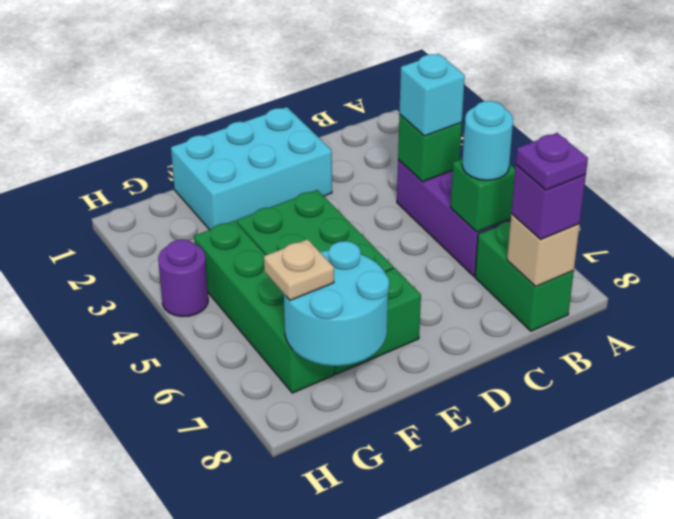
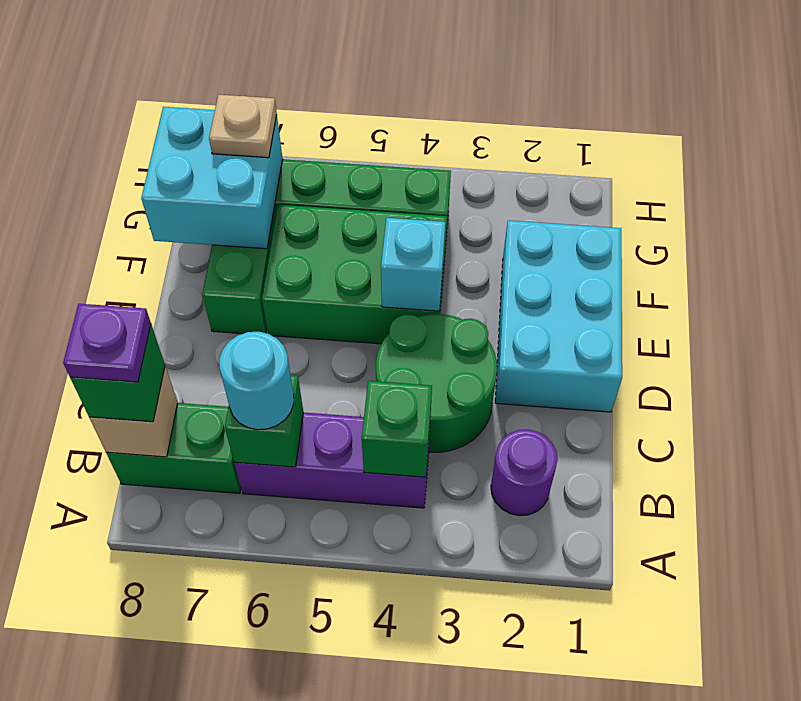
cyan brick B4 level 3 -> cyan brick E4 level 2
purple brick B8 level 3 -> green brick B8 level 3
none -> green round brick C3:D4 level 1
cyan round brick F7:G8 level 2 -> cyan brick F7:G8 level 2
purple round brick H4 level 1 -> purple round brick B2 level 1

